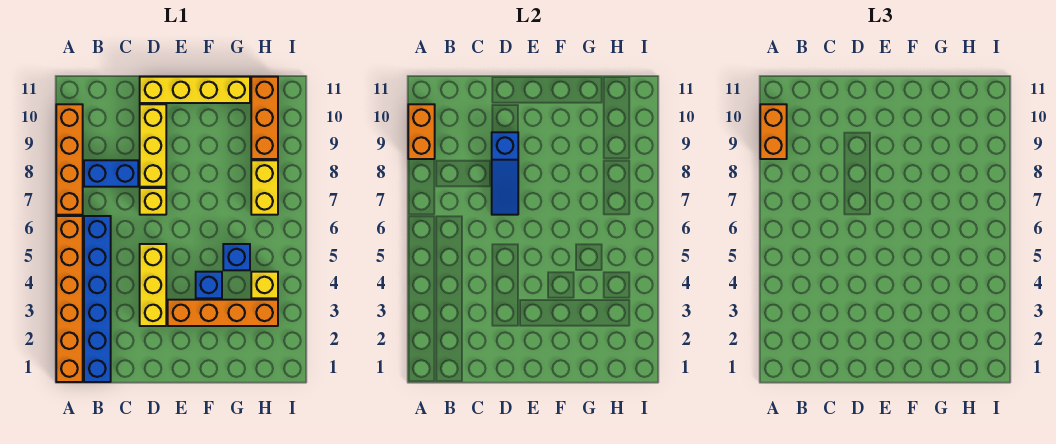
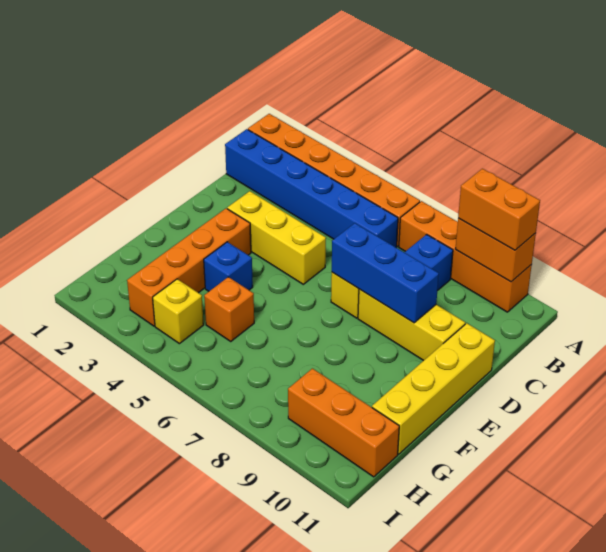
blue slope D7:D9 level 2 top 9 -> blue brick D7:D9 level 2
blue brick G5 level 1 -> orange brick G5 level 1
yellow brick H7:H8 level 1 -> none

